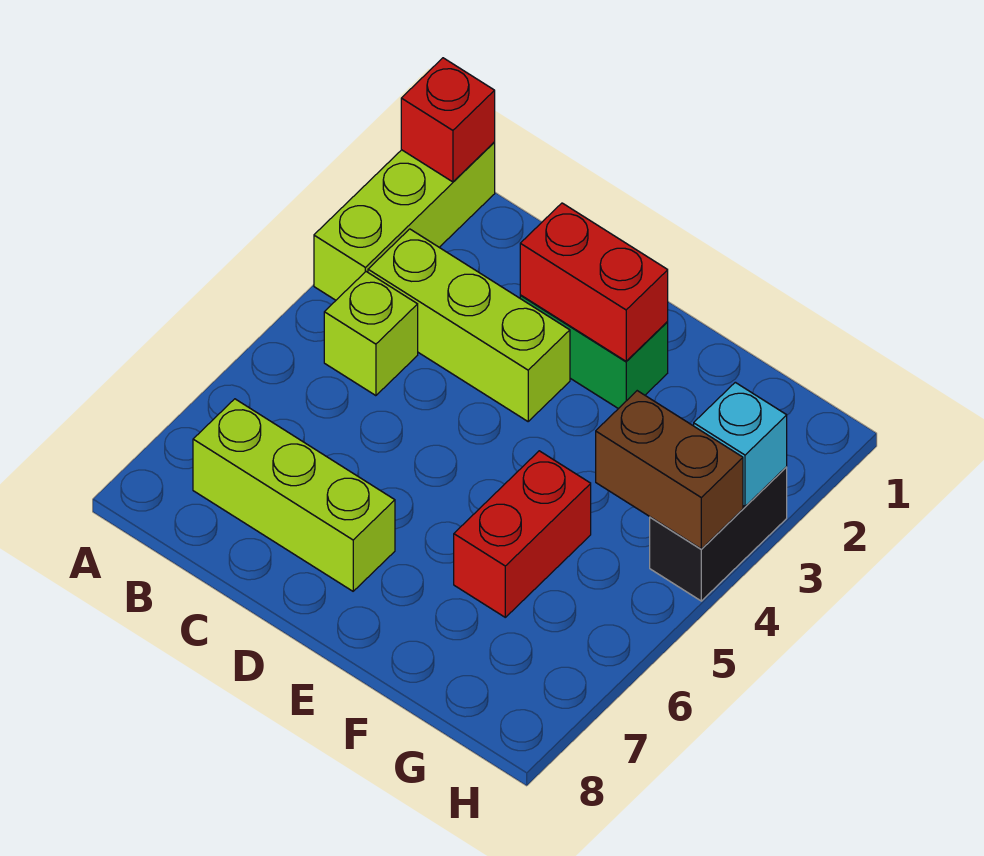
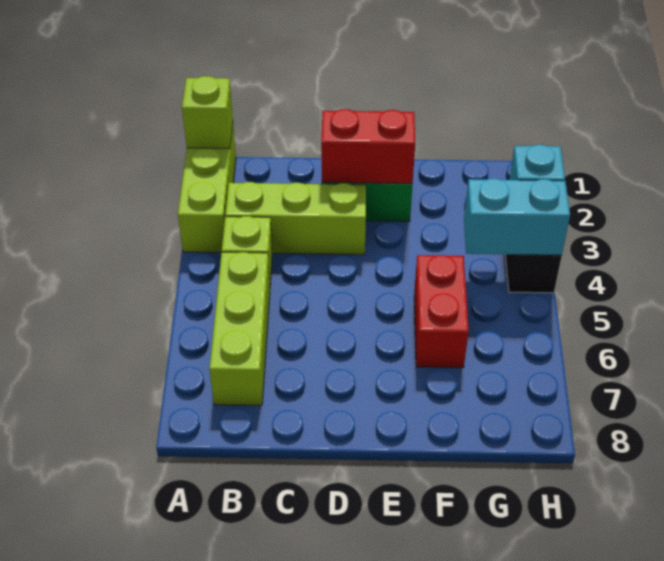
red brick A1 level 2 -> lime brick A1 level 2
lime brick B7:D7 level 1 -> lime brick B5:B7 level 1
brown brick G4:H4 level 2 -> cyan brick G4:H4 level 2

